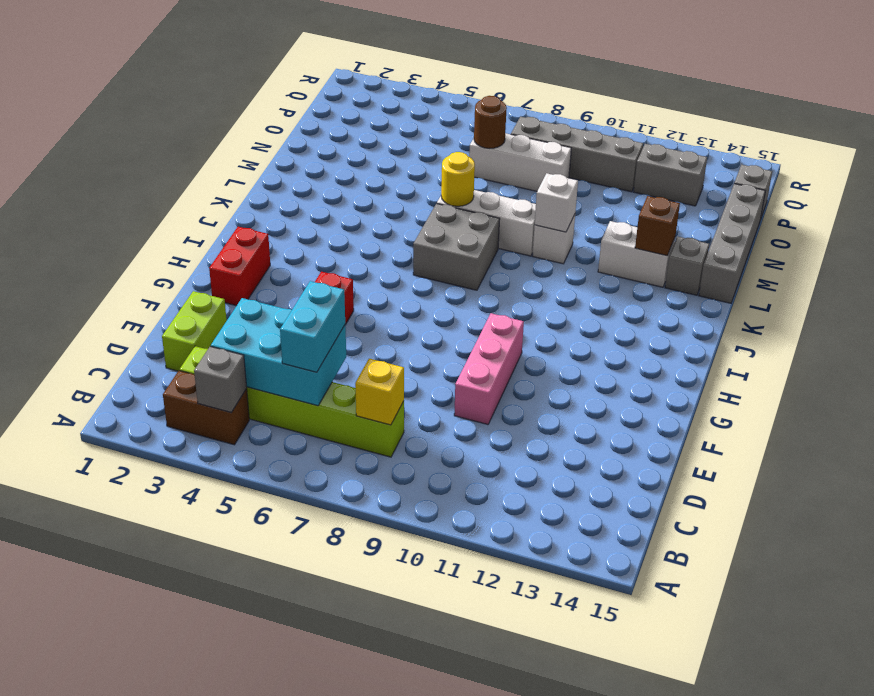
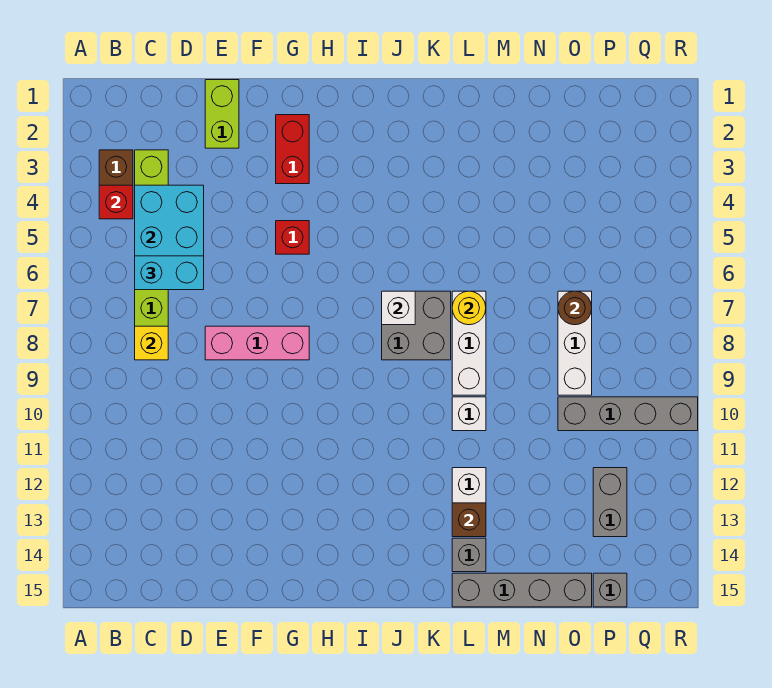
grey brick B4 level 2 -> red brick B4 level 2
lime brick D2:E2 level 1 -> lime brick E1:E2 level 1
pink brick E10:G10 level 1 -> pink brick E8:G8 level 1
red brick G2:H2 level 1 -> red brick G2:G3 level 1
white brick L10 level 2 -> white brick J7 level 2
grey brick P8:P11 level 1 -> grey brick O10:R10 level 1

